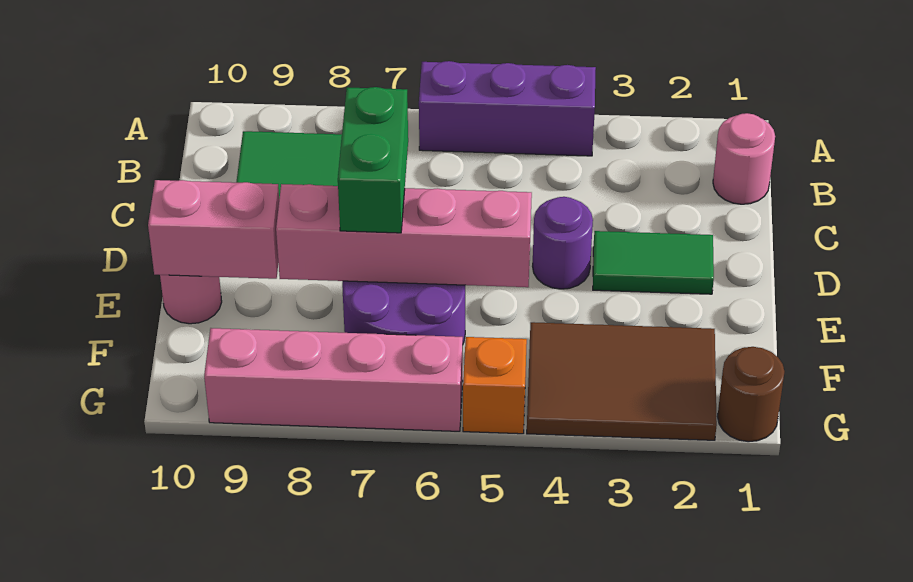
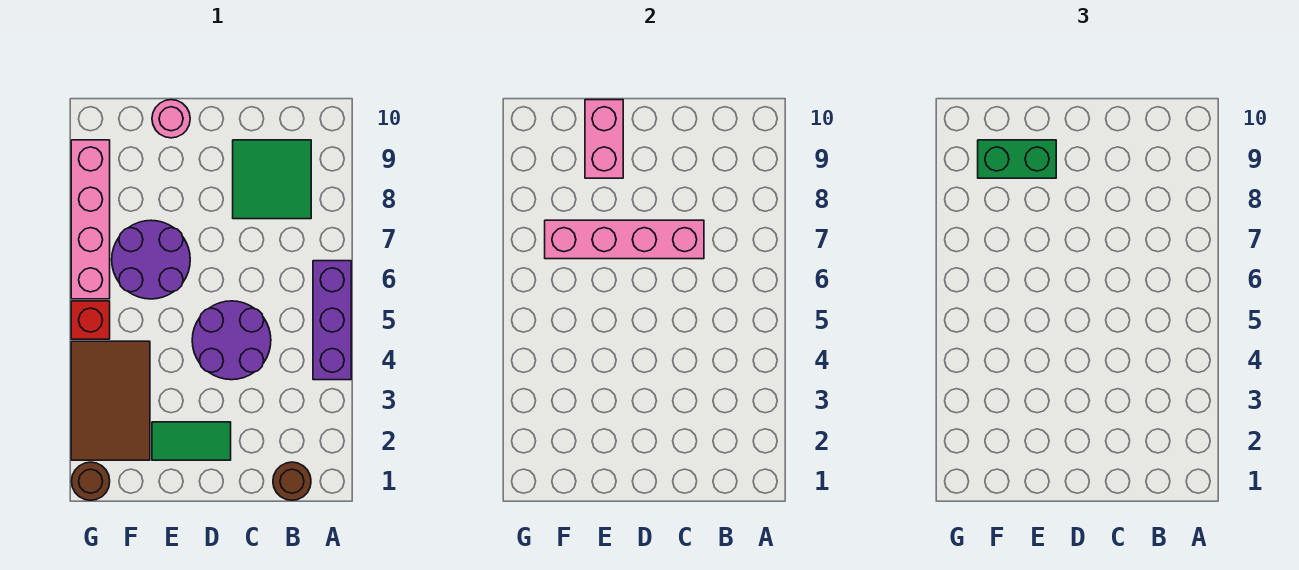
pink round brick B1 level 1 -> brown round brick B1 level 1
green tile D2:D3 level 1 -> green tile D2:E2 level 1
purple round brick D4 level 1 -> purple round brick C4:D5 level 1
green brick D7:E7 level 3 -> green brick E9:F9 level 3
pink brick E5:E8 level 2 -> pink brick C7:F7 level 2
orange brick G5 level 1 -> red brick G5 level 1

